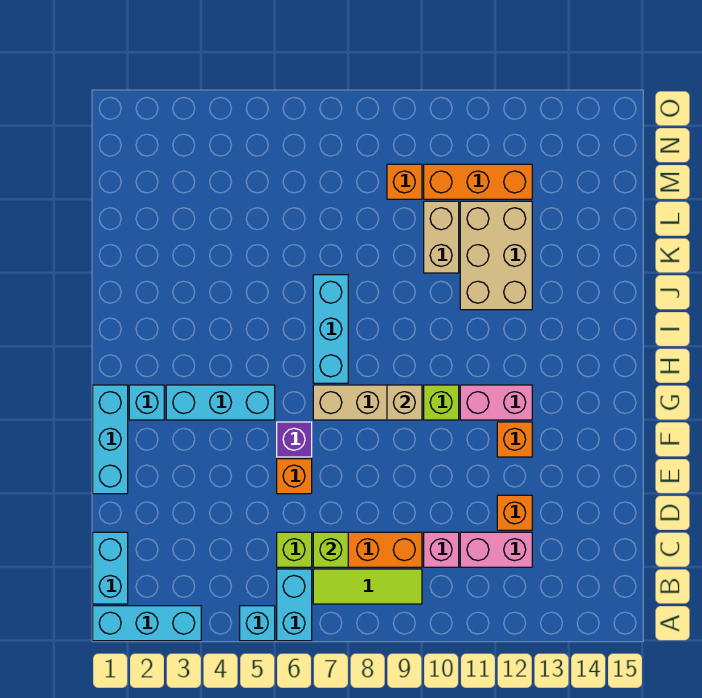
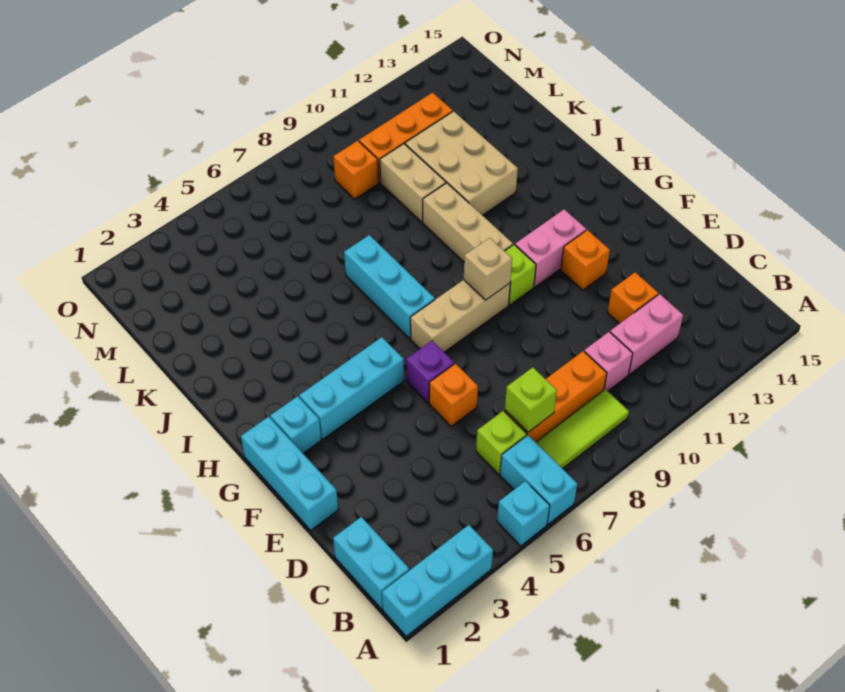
none -> tan brick H10:J10 level 1

